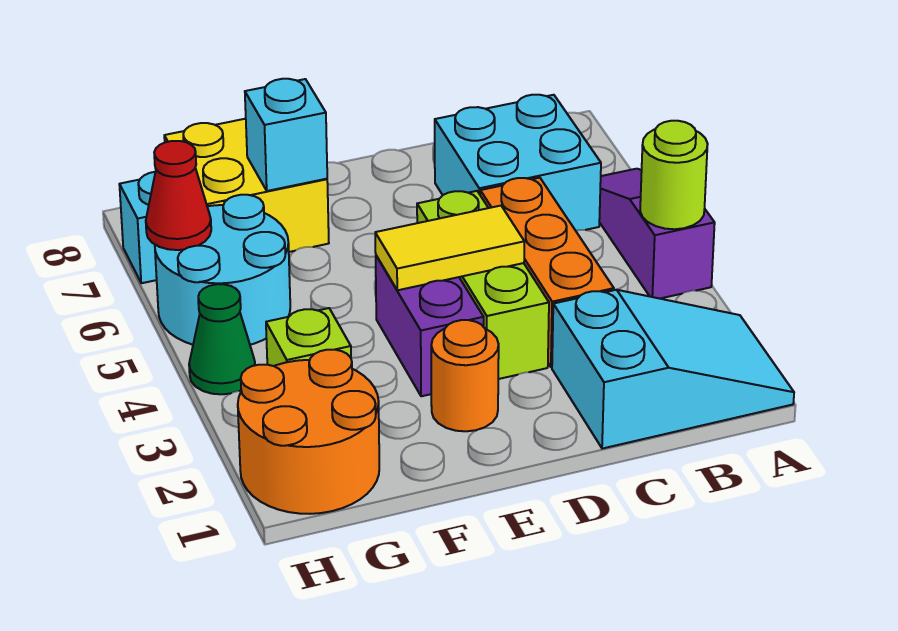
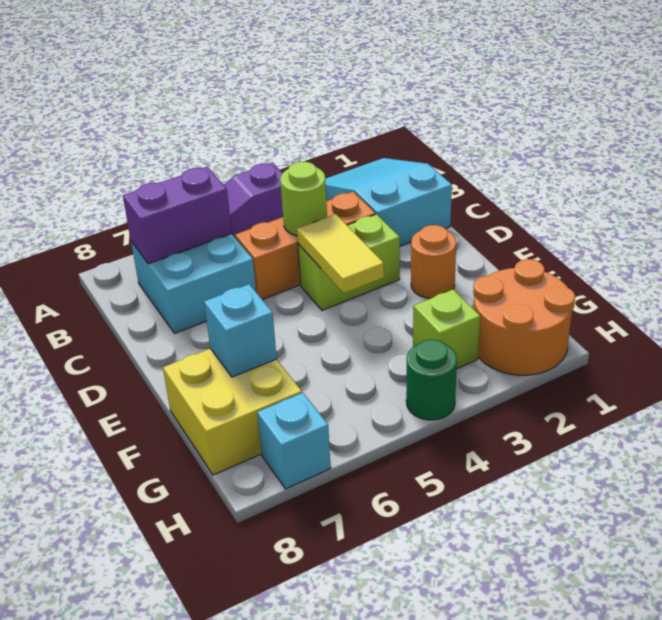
lime round brick A4 level 2 -> lime round brick C4 level 2
lime brick D3:D5 level 1 -> lime brick D3:D4 level 1
purple brick E3:E4 level 1 -> purple brick B6:B7 level 2
cyan round brick G5:H6 level 1 -> none
green cone H4 level 1 -> green round brick H4 level 1
red cone H6 level 2 -> none

